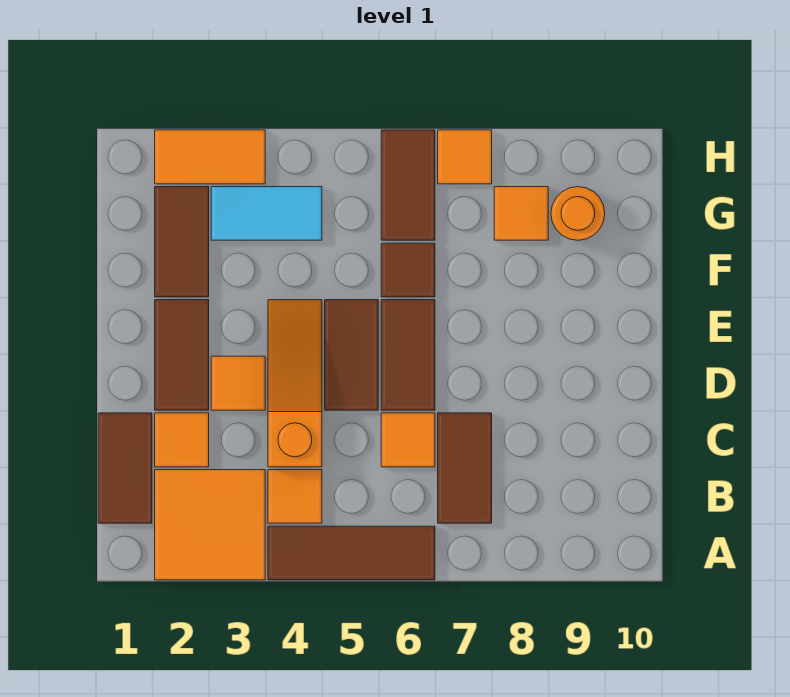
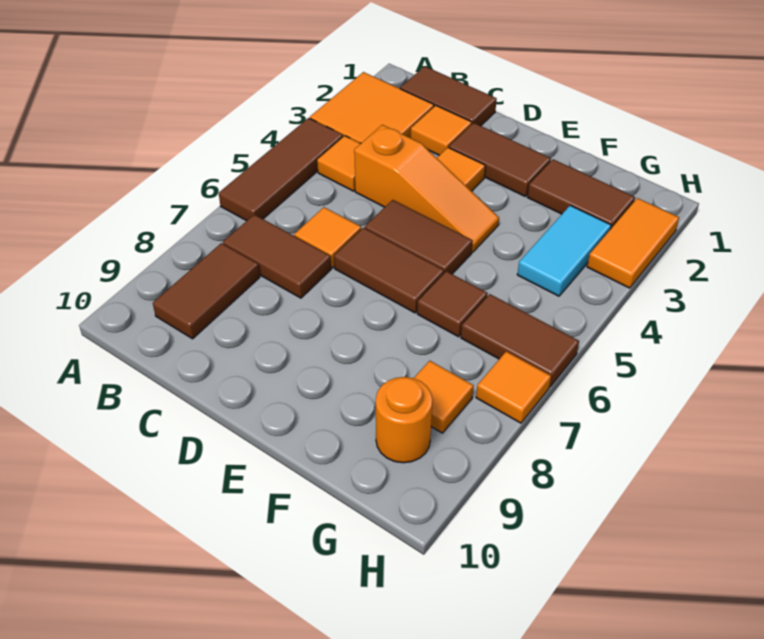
none -> brown tile B8:B9 level 1

